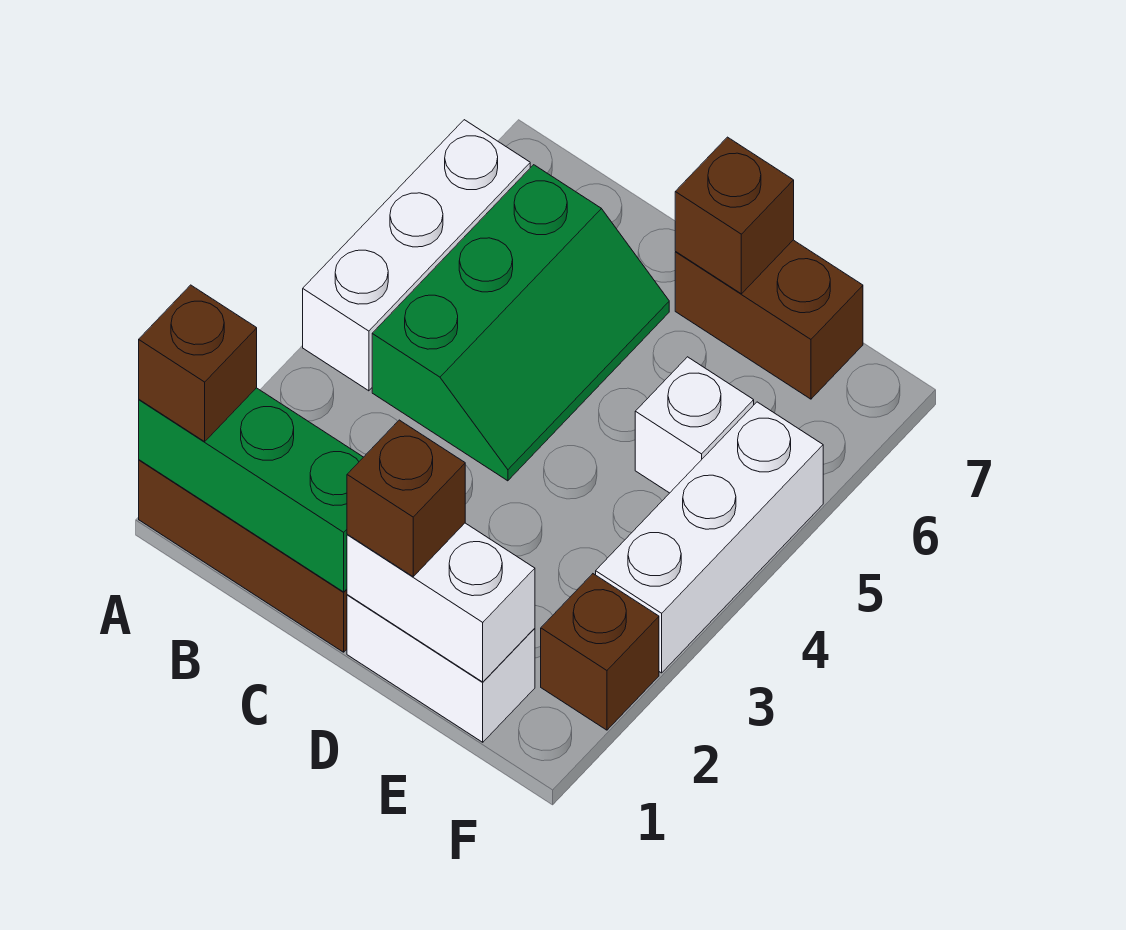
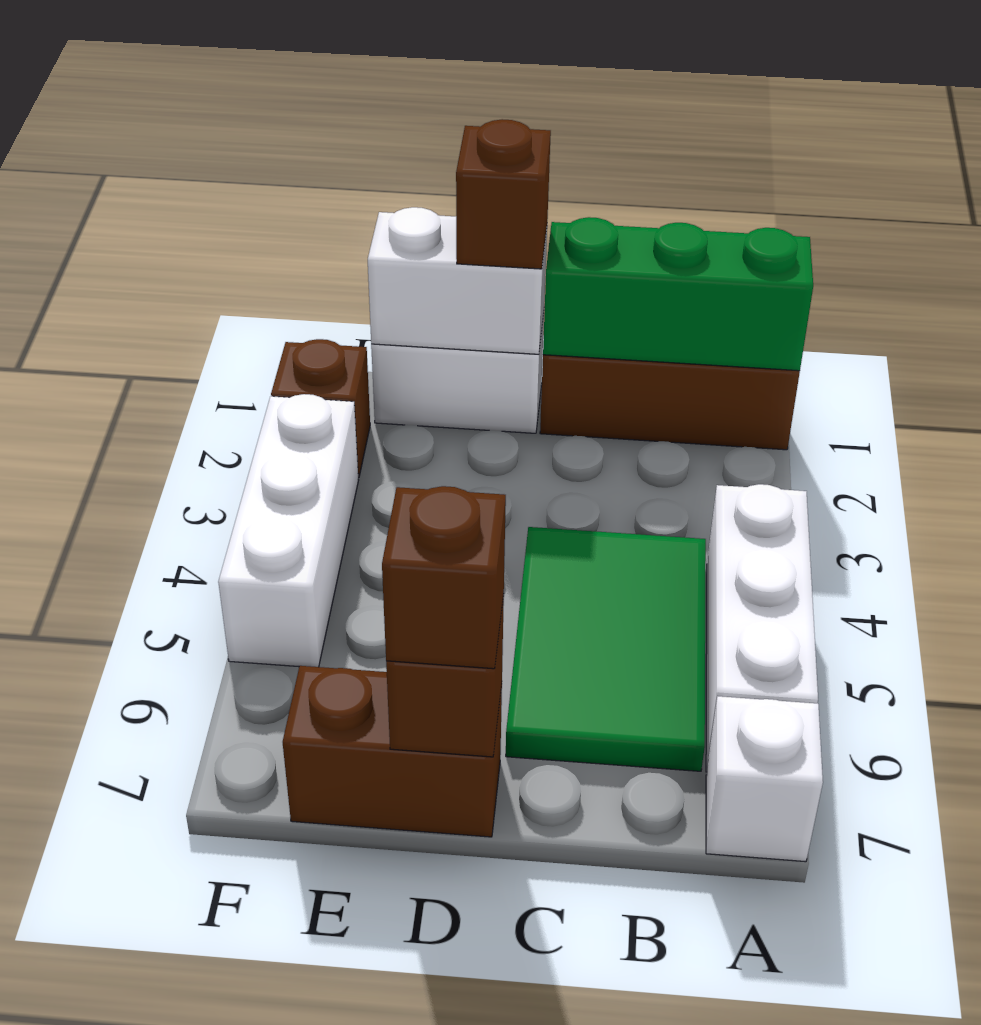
brown brick A1 level 3 -> brown brick D7 level 3
green slope B4:C6 level 1 top B -> green tile B4:C6 level 1
white brick E5 level 1 -> white brick A7 level 1

